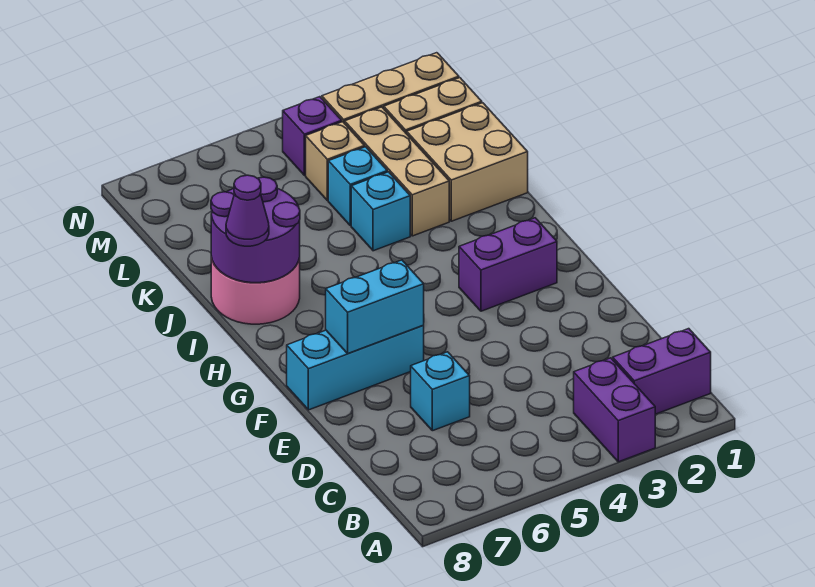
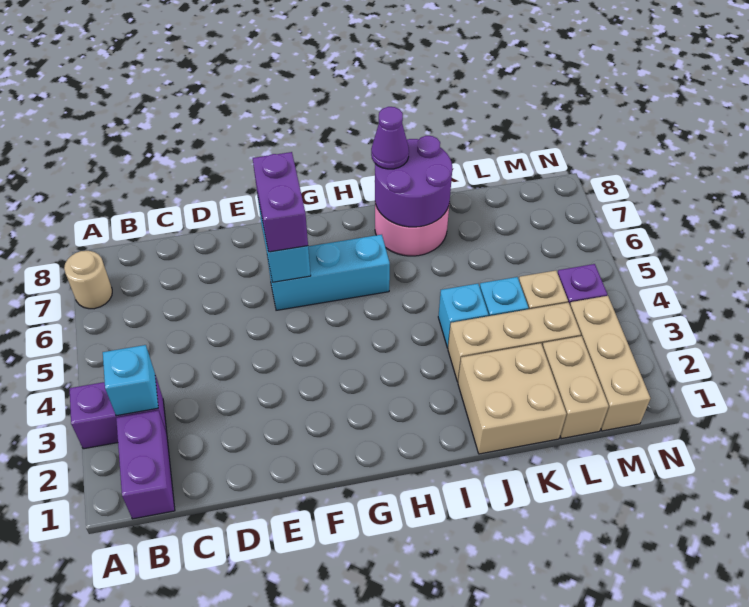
none -> tan round brick A7 level 1
cyan brick D6 level 1 -> cyan brick B3 level 2
cyan brick F6:F8 level 1 -> cyan brick F6:H6 level 1
purple brick G2:G3 level 1 -> purple brick F6:F7 level 3

